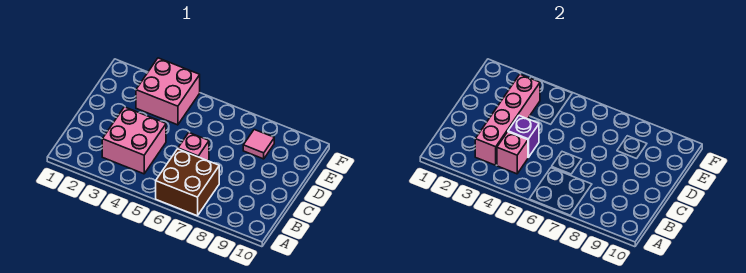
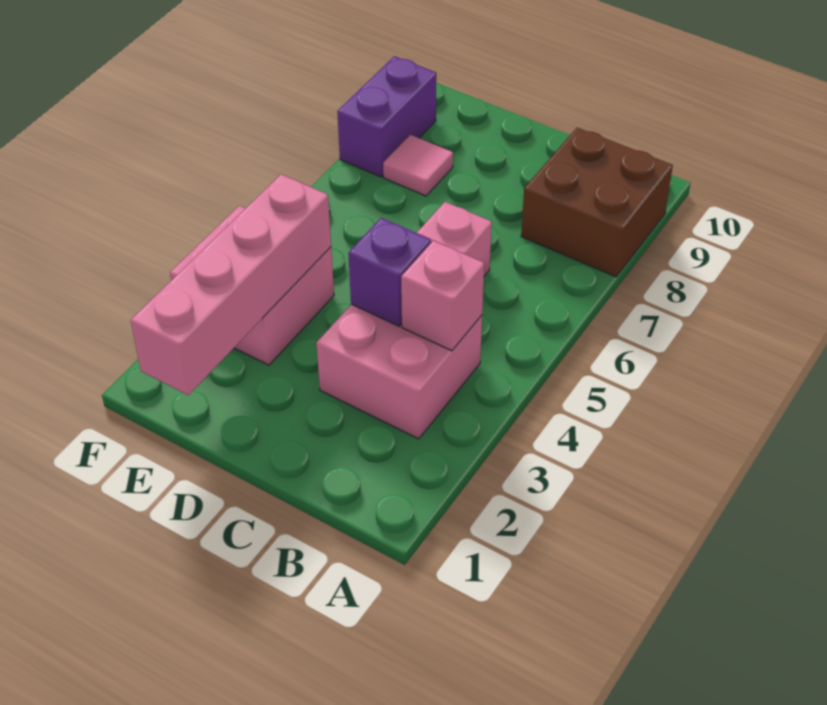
brown brick A6:B7 level 1 -> brown brick A8:B9 level 1
pink brick B3:E3 level 2 -> pink brick E1:E4 level 2
none -> purple brick F8:F9 level 1

